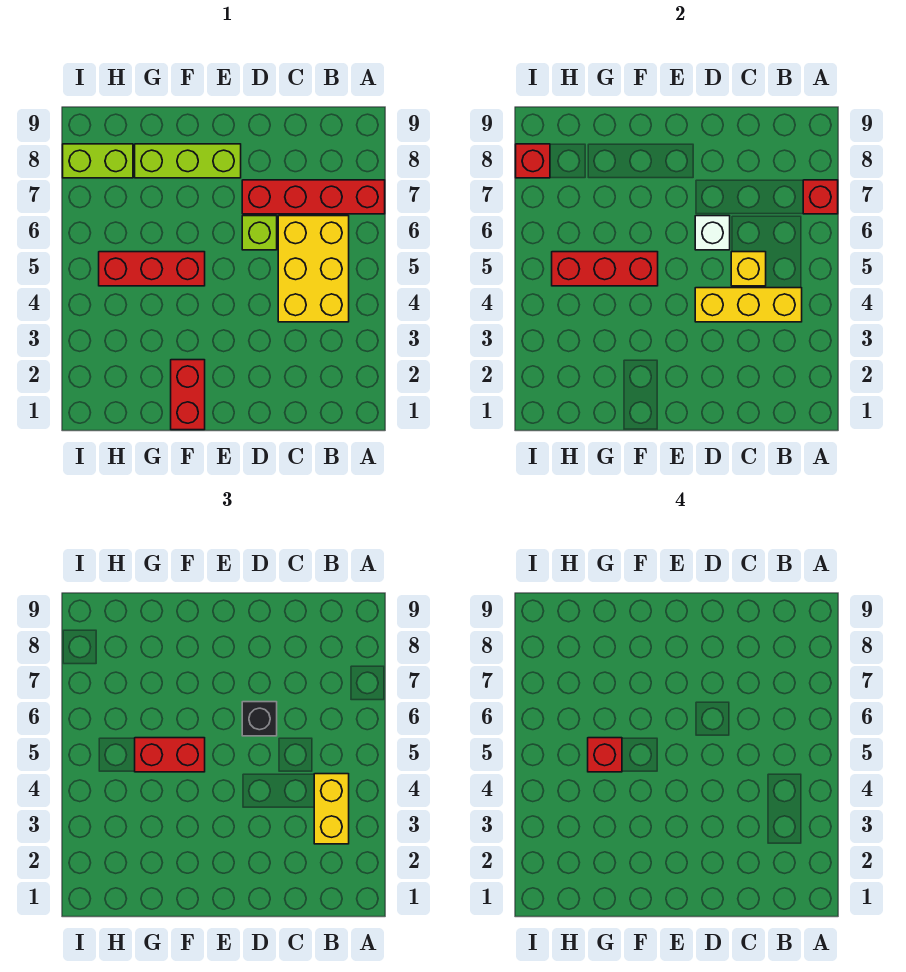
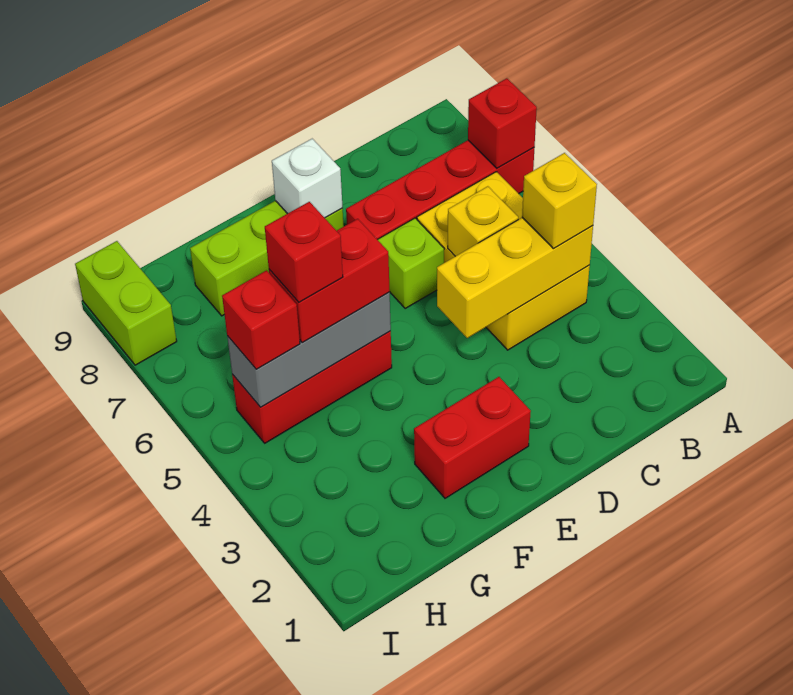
yellow brick B3:B4 level 3 -> yellow brick B4 level 3
white brick D6 level 2 -> white brick E8 level 2
black brick D6 level 3 -> none
red brick F1:F2 level 1 -> red brick E2:F2 level 1
red brick F5:H5 level 2 -> grey brick F5:H5 level 2
lime brick H8:I8 level 1 -> lime brick I8:I9 level 1
red brick I8 level 2 -> red brick H5 level 3

